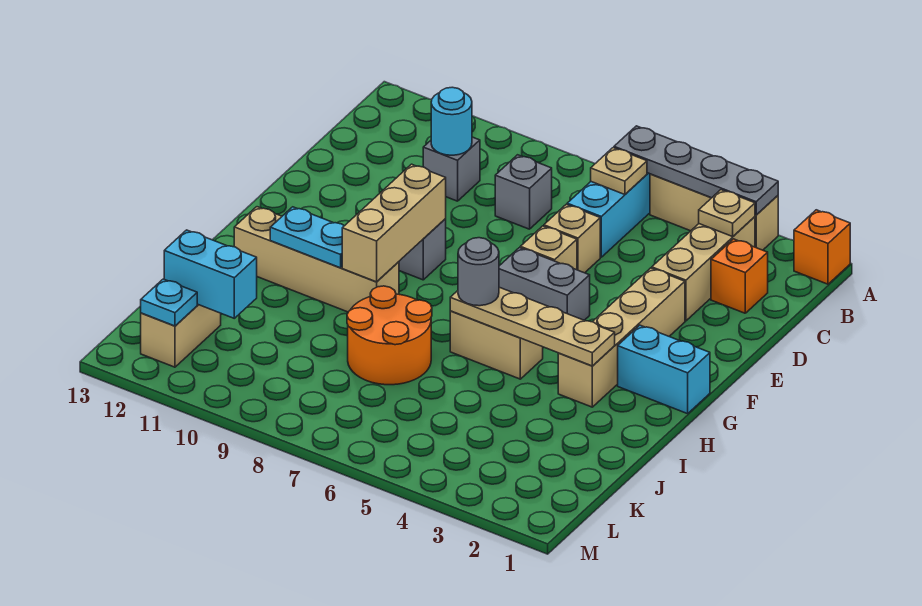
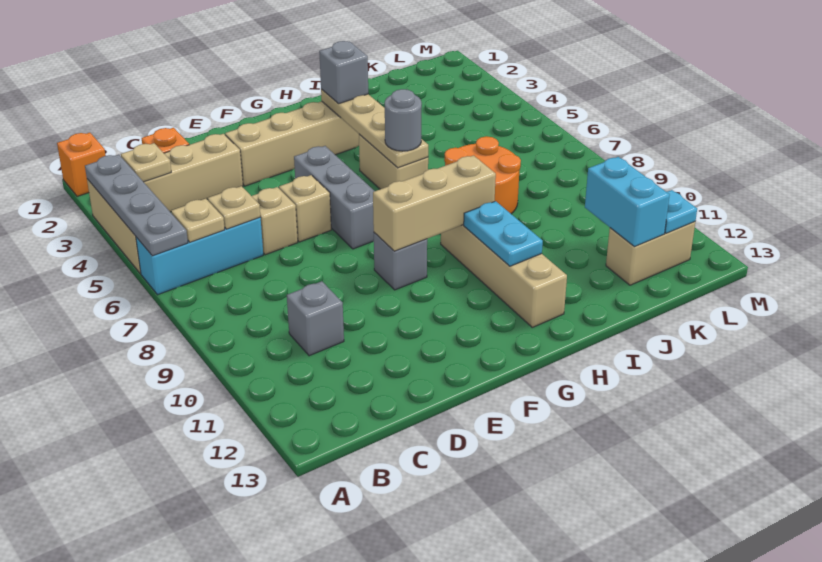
none -> tan plate C6 level 2
grey brick C8 level 1 -> grey brick H3 level 3
cyan round brick C10 level 2 -> none
grey brick F5:F6 level 1 -> grey brick F5:F7 level 1
cyan brick G1:G2 level 1 -> none

